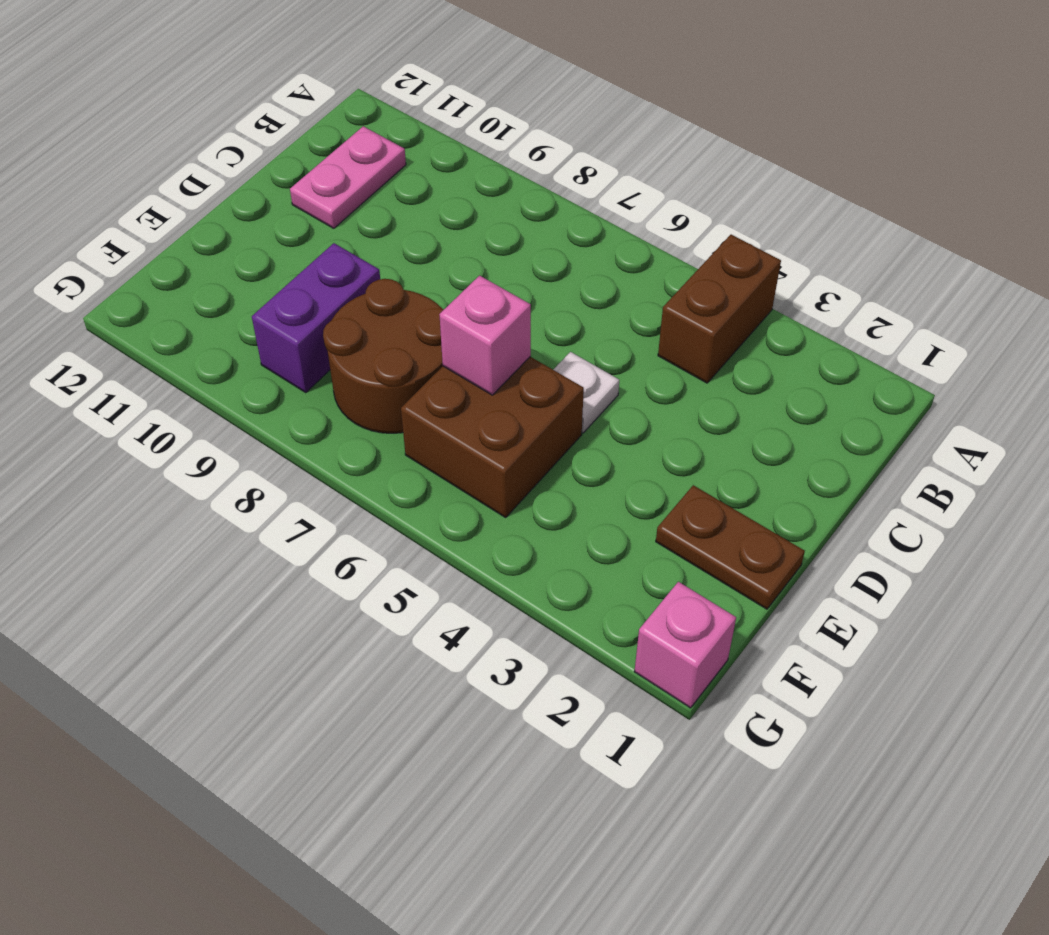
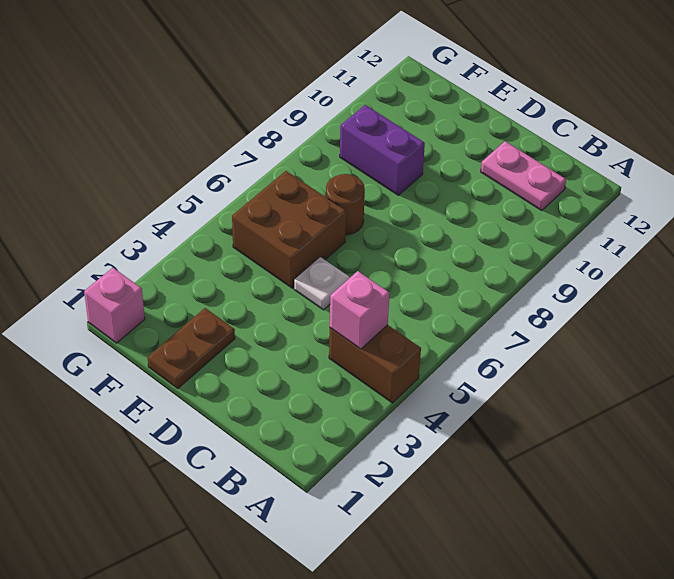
pink brick E6 level 2 -> pink brick B4 level 2
brown round brick E7:F8 level 1 -> brown round brick E7 level 1

